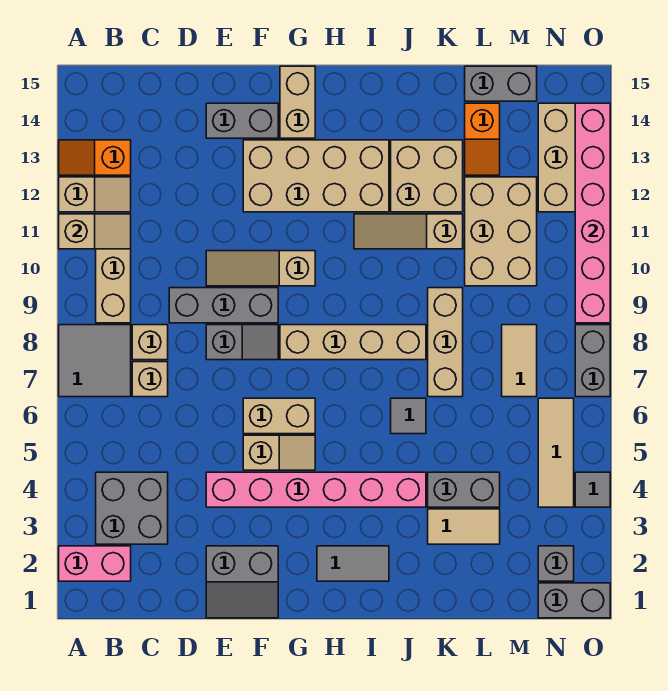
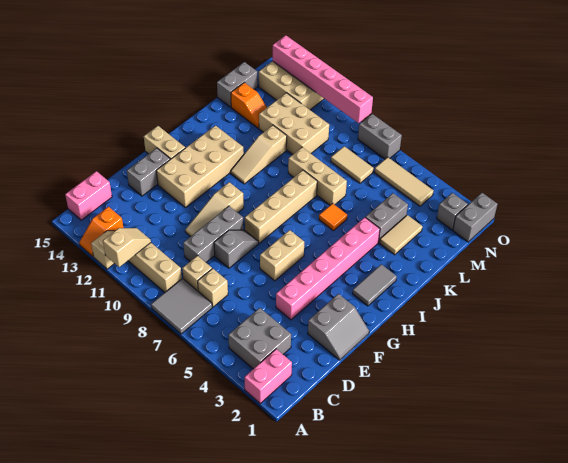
none -> pink brick B15:C15 level 1
tan slope F5:G5 level 1 top F -> none
grey tile J6 level 1 -> orange tile J6 level 1
tan brick J12:K13 level 1 -> none
grey tile O4 level 1 -> none

